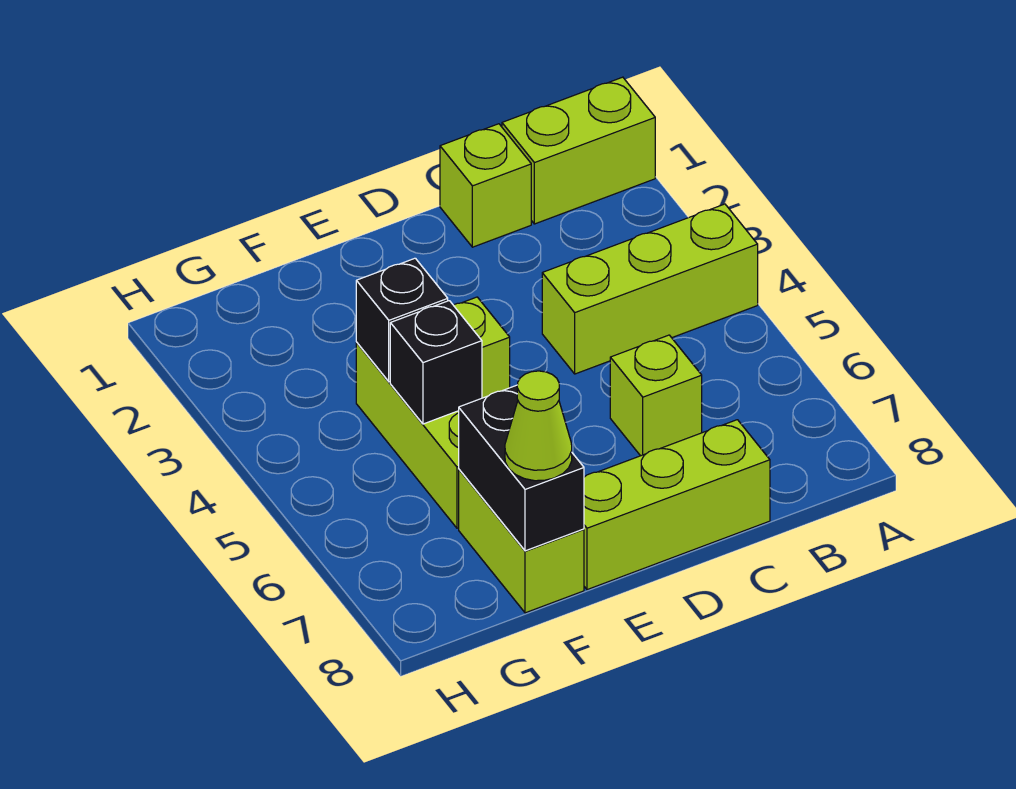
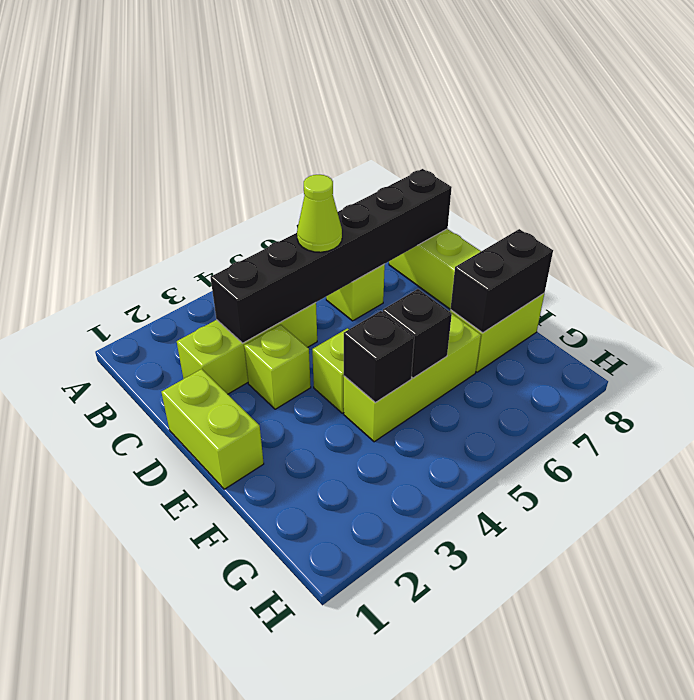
lime brick A1:B1 level 1 -> lime brick D1:E1 level 1
lime brick A4:C4 level 1 -> lime brick C2:C4 level 1
lime brick C1 level 1 -> lime brick D3 level 1
none -> black brick C3:C8 level 2
lime cone F8 level 3 -> lime cone C5 level 3

